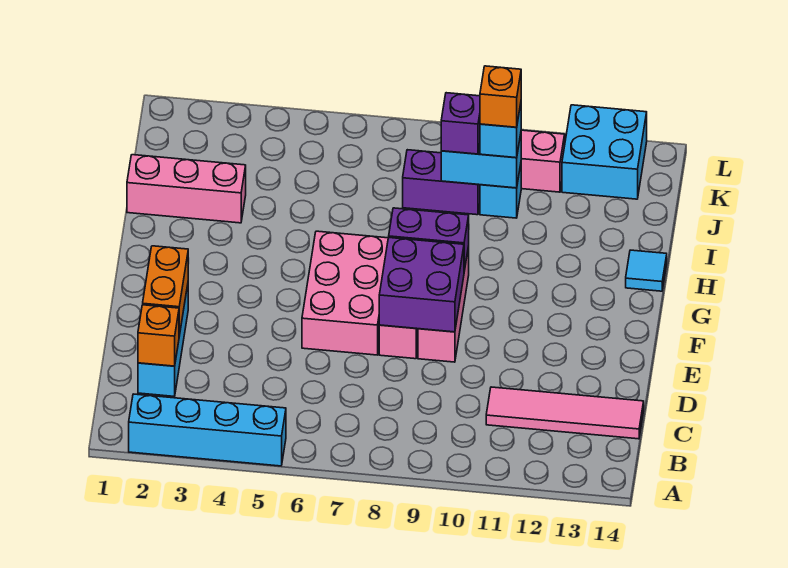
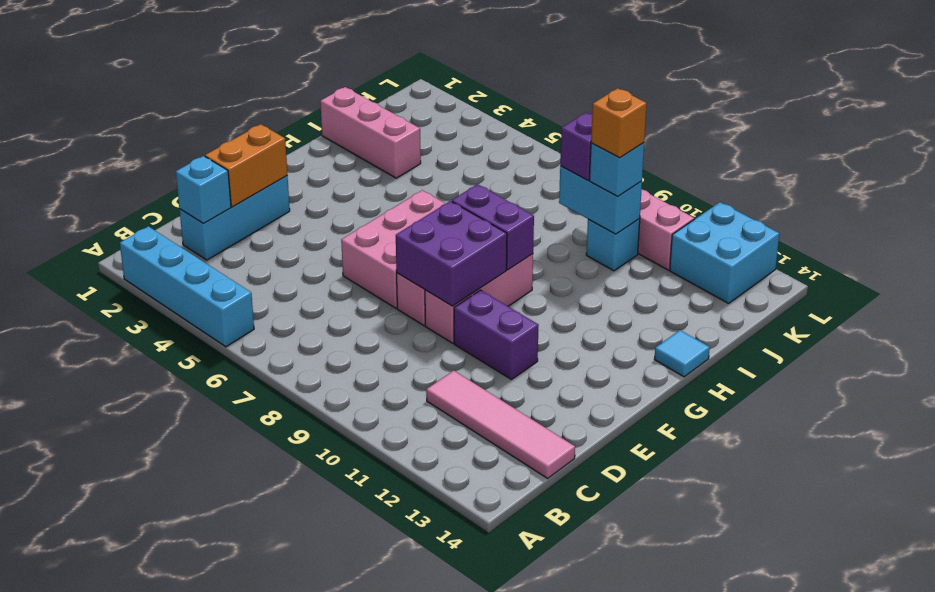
orange brick C2 level 2 -> cyan brick C2 level 2
purple brick J8:J9 level 1 -> purple brick E10:E11 level 1

